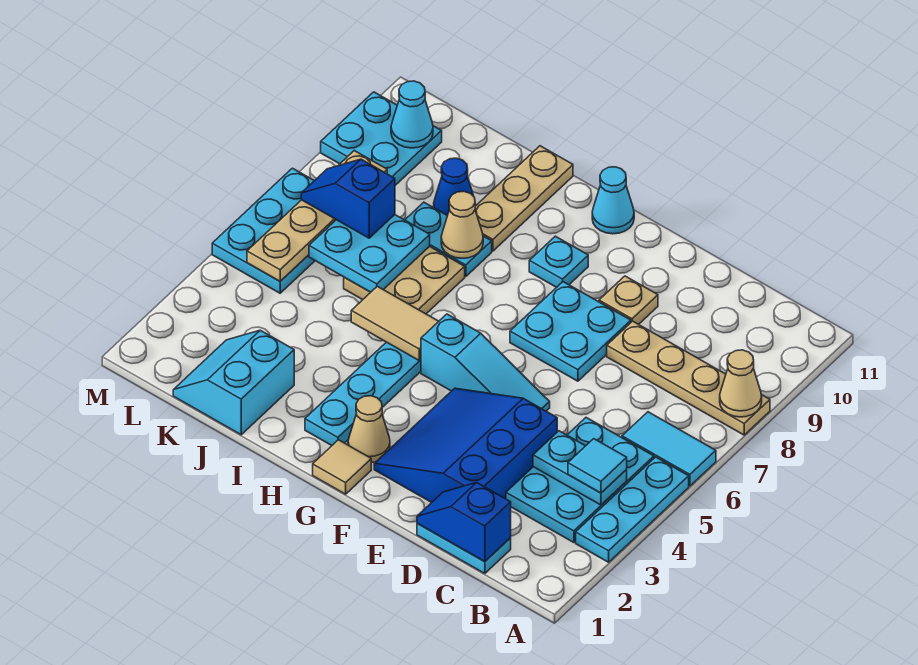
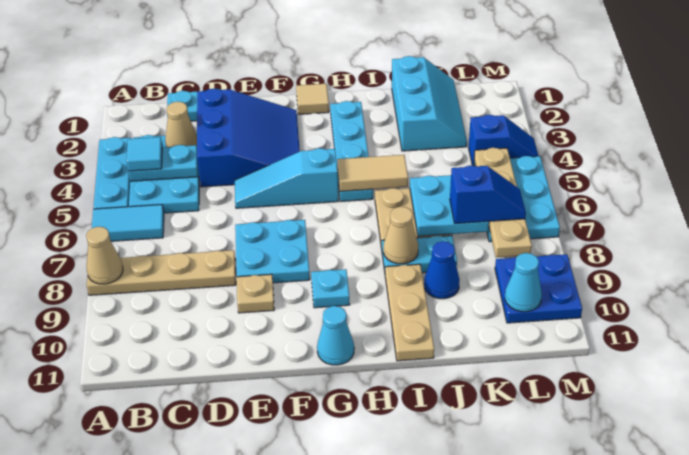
blue slope C1:D1 level 2 top C -> blue slope L4:M4 level 1 top L
tan cone G2 level 1 -> tan cone C3 level 2
cyan slope J1:K2 level 1 top J -> cyan slope J1:K3 level 1 top J
cyan plate L9:M10 level 1 -> blue plate L9:M10 level 1

